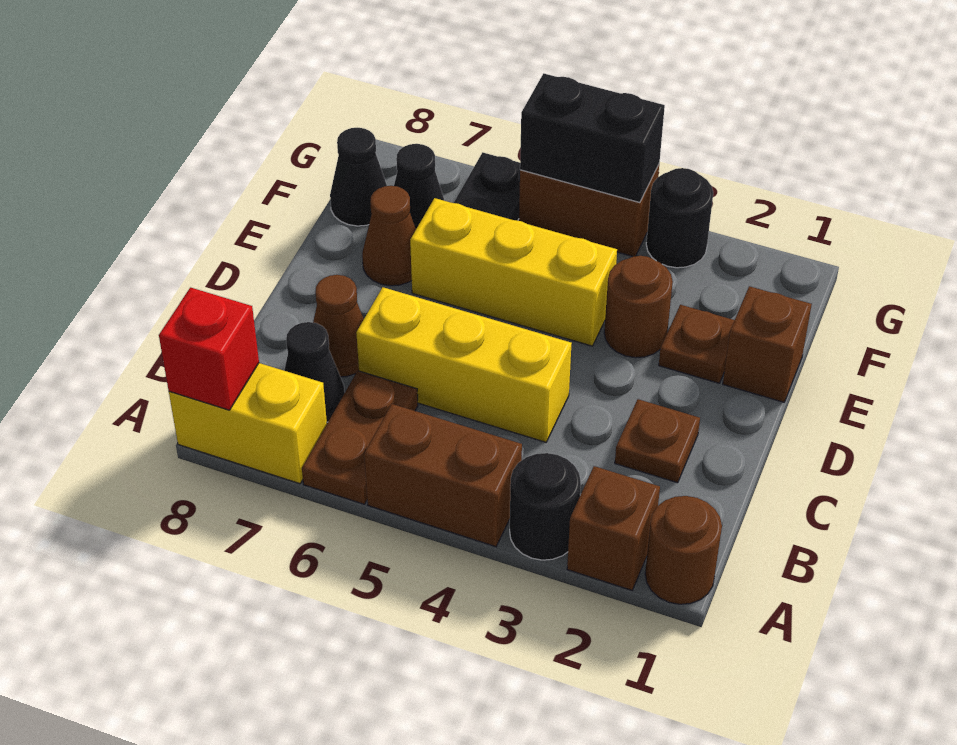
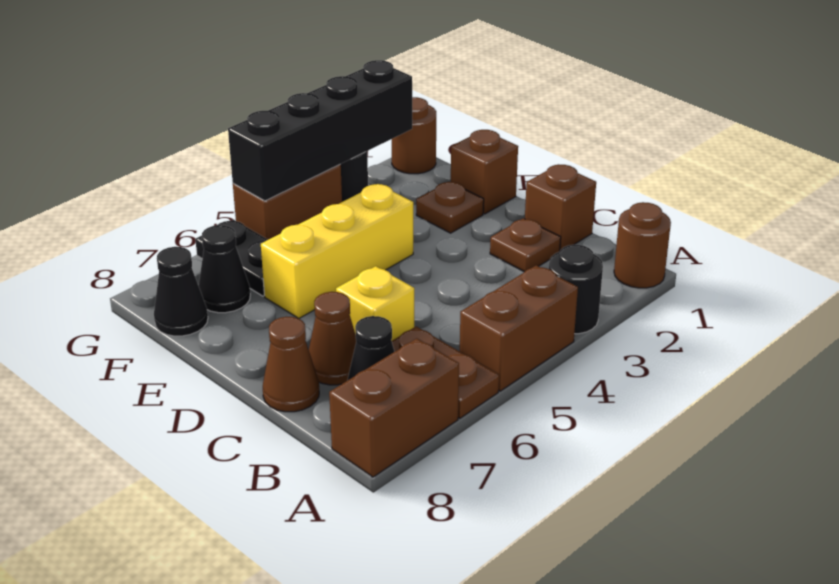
brown brick A2 level 1 -> brown brick C1 level 1
yellow brick A7:A8 level 1 -> brown brick A7:A8 level 1
red brick A8 level 2 -> none
yellow brick C4:C6 level 1 -> yellow brick C6 level 1
brown round brick E3 level 1 -> brown round brick G1 level 1
brown cone E7 level 1 -> brown cone C8 level 1
black brick G4:G5 level 2 -> black brick G2:G5 level 2

